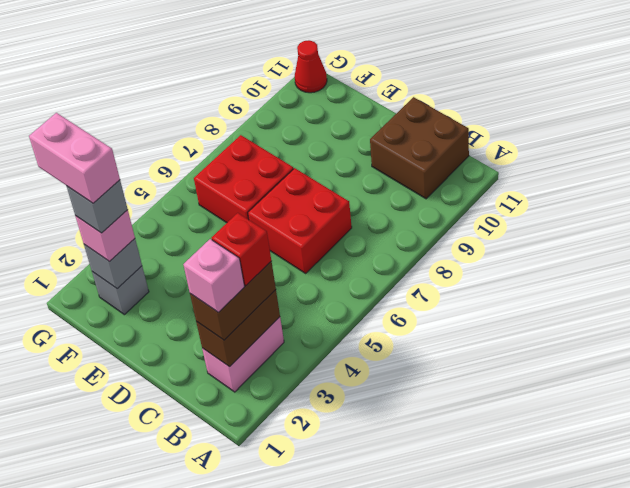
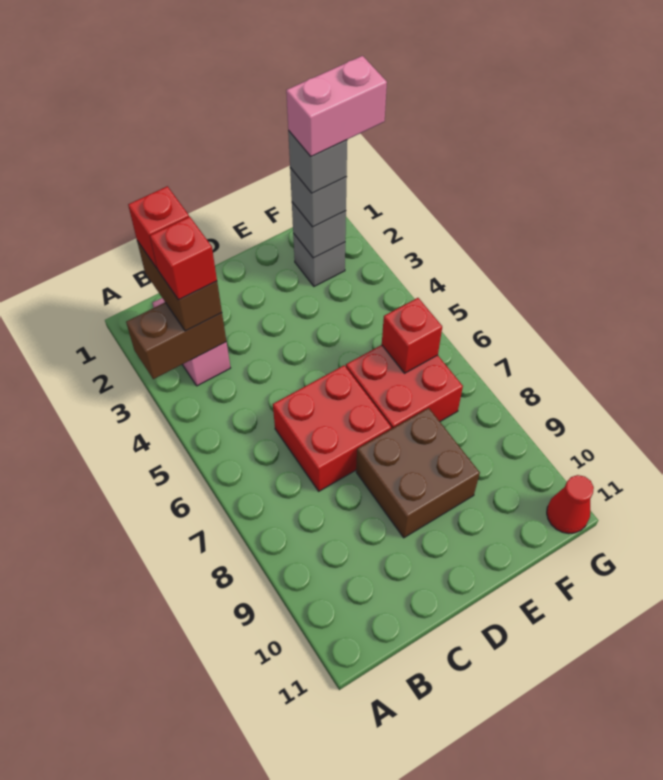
brown brick B2:B3 level 2 -> brown brick A3:B3 level 2
pink brick B2 level 4 -> red brick B2 level 4
brown brick B10:C11 level 1 -> brown brick D8:E9 level 1
pink brick F2 level 3 -> grey brick F2 level 3
none -> red brick F6 level 2

